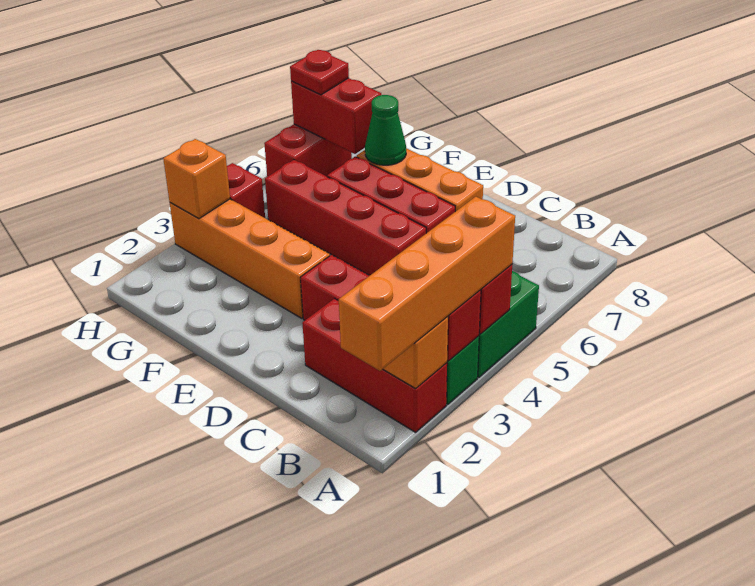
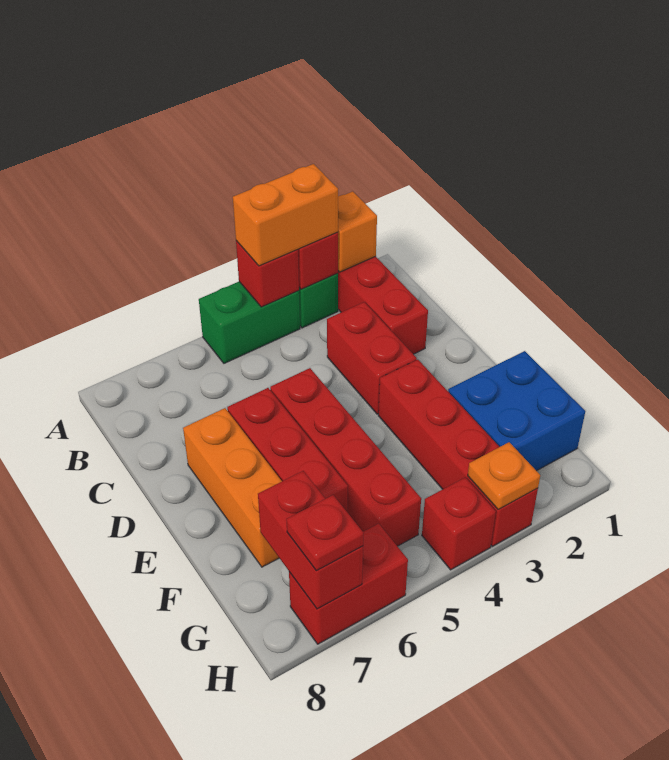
orange brick A1:A4 level 3 -> orange brick A3:A4 level 3
orange brick E3:H3 level 1 -> red brick E3:H3 level 1
none -> blue brick F1:G2 level 1
green cone F7 level 2 -> none
orange brick H3 level 2 -> orange plate H3 level 2

